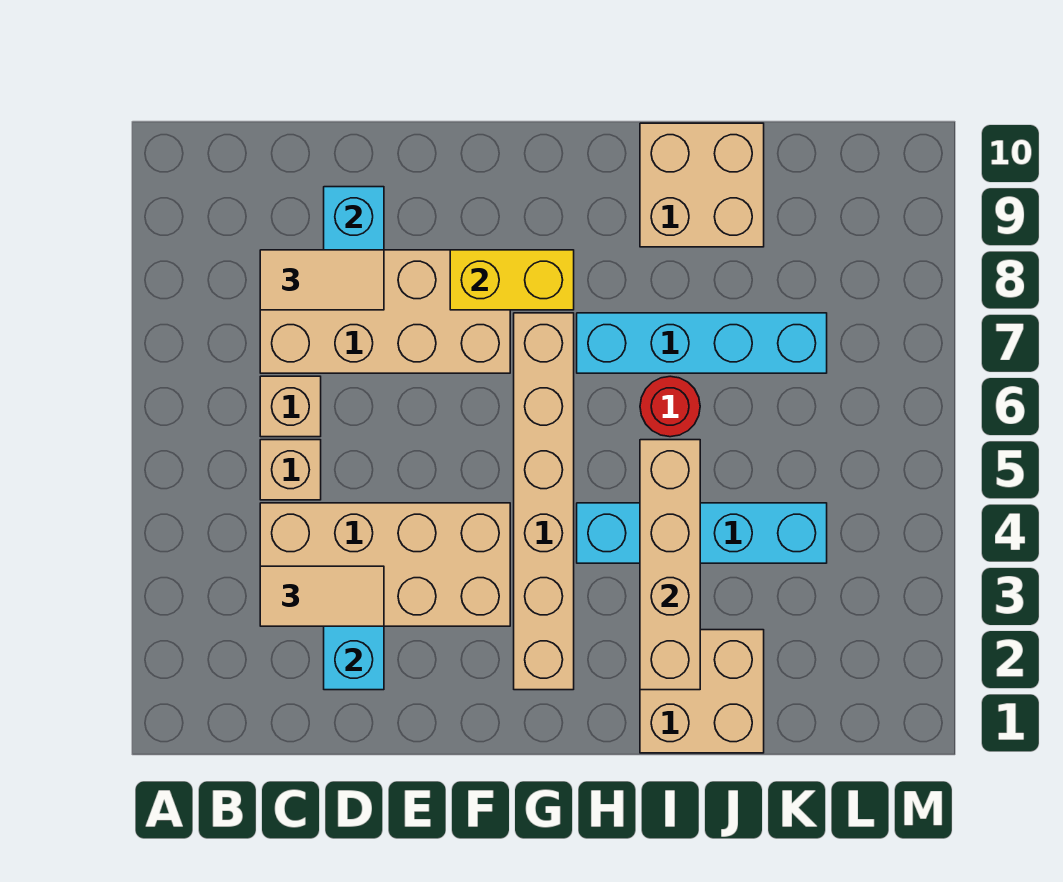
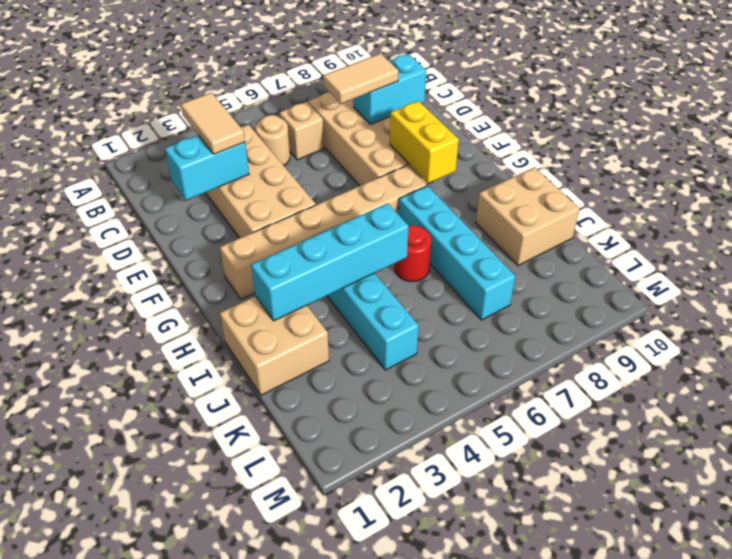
tan brick C5 level 1 -> tan round brick C5 level 1
tan tile C8:D8 level 3 -> tan tile D7:D8 level 3
tan brick I2:I5 level 2 -> cyan brick I2:I5 level 2

